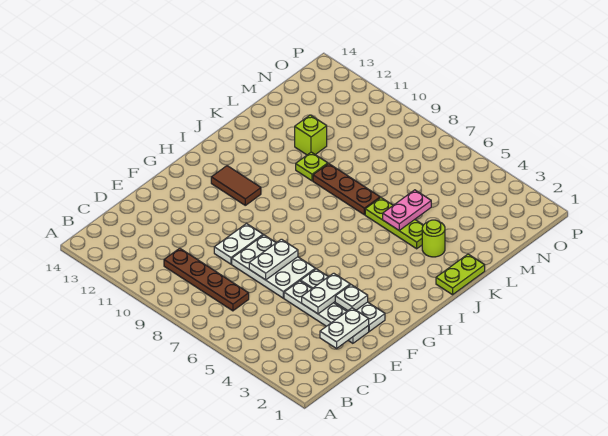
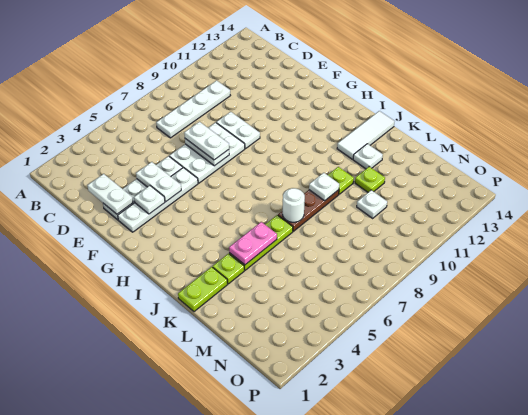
brown plate C7:C10 level 1 -> white plate C7:C10 level 1
none -> white plate E7:F7 level 3
brown tile H11:H12 level 1 -> none
lime plate J1:K1 level 1 -> lime plate K1:K2 level 1
none -> white tile J12:J14 level 1
lime round brick K3 level 1 -> lime plate K3 level 1
pink plate K5:L5 level 2 -> pink plate K4:K5 level 2
none -> white round brick K7 level 2
none -> white plate K9 level 2
none -> white plate K12 level 1
lime brick L11 level 1 -> lime plate L11 level 1
none -> white plate M10 level 1

